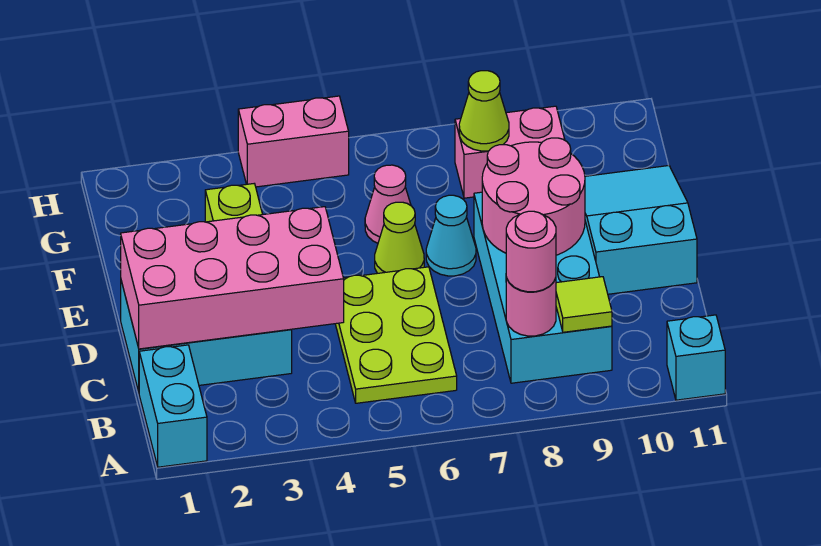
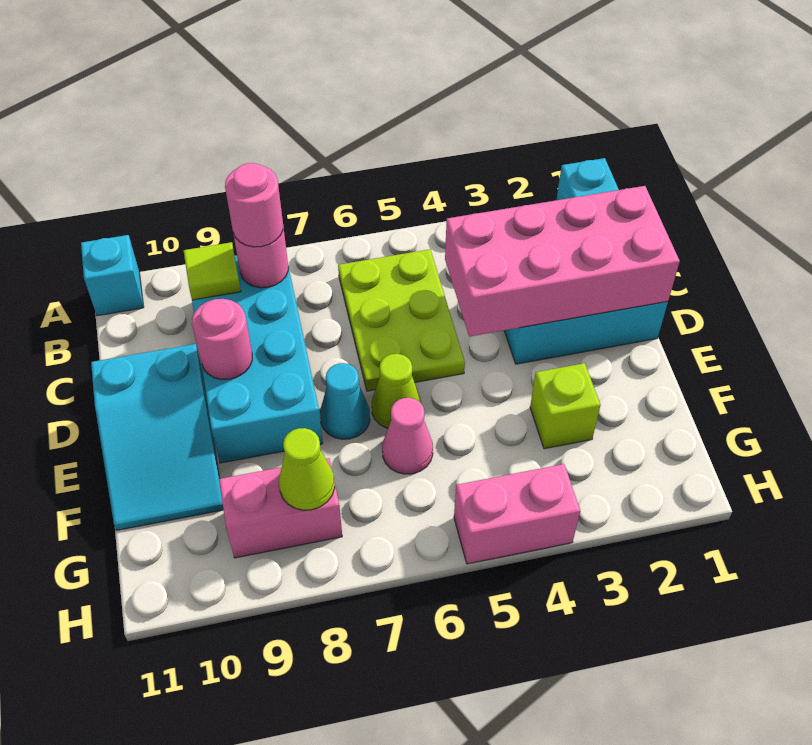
pink round brick D8:E9 level 2 -> pink round brick D9 level 2

